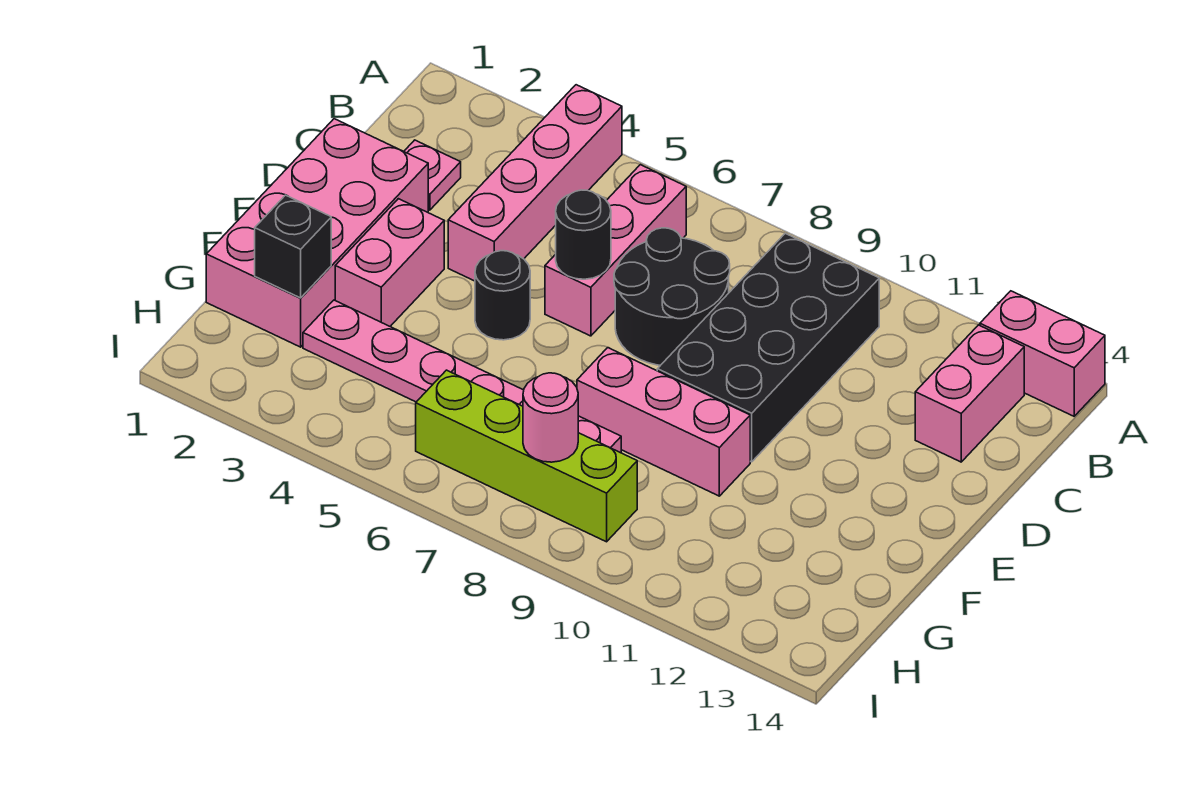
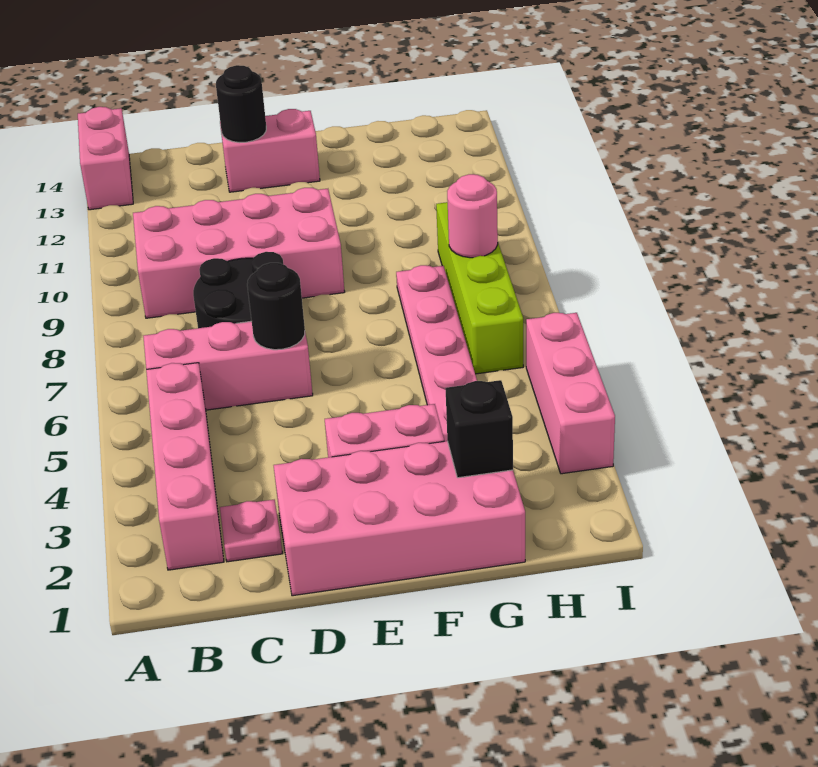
pink brick A4:D4 level 1 -> pink brick B2:B5 level 1
black brick B9:E10 level 1 -> pink brick B9:E10 level 1
pink brick B13:C13 level 1 -> pink brick D13:E13 level 1
black round brick E5 level 1 -> black round brick D13 level 2
pink brick F8:F10 level 1 -> pink brick I3:I5 level 1

